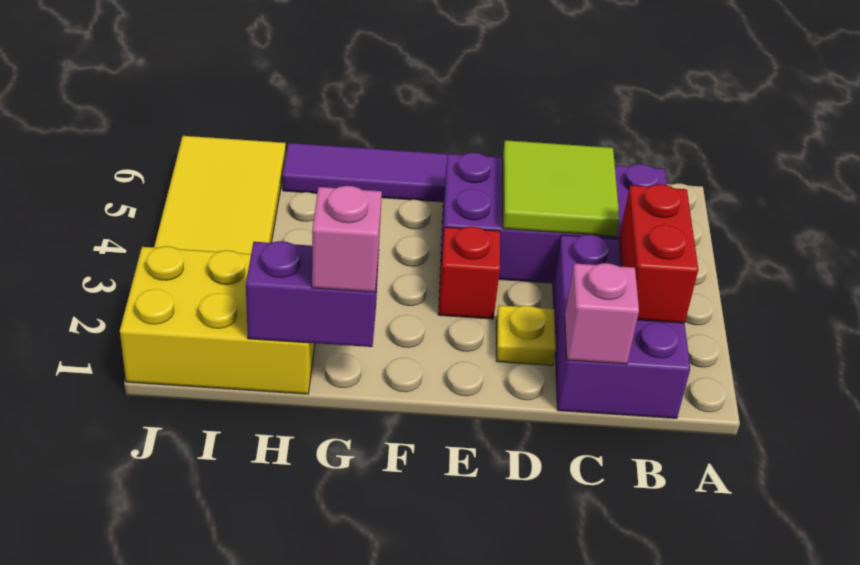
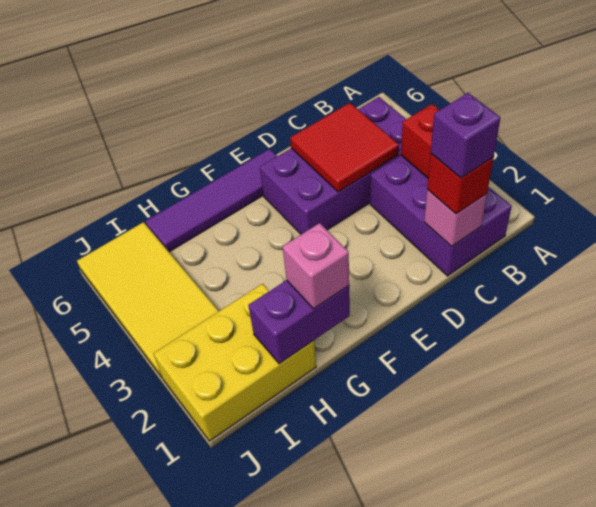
none -> purple brick C1 level 4
lime tile C4:D5 level 2 -> red tile C4:D5 level 2
yellow plate D2 level 1 -> none
red brick E3 level 1 -> red brick C1 level 3

